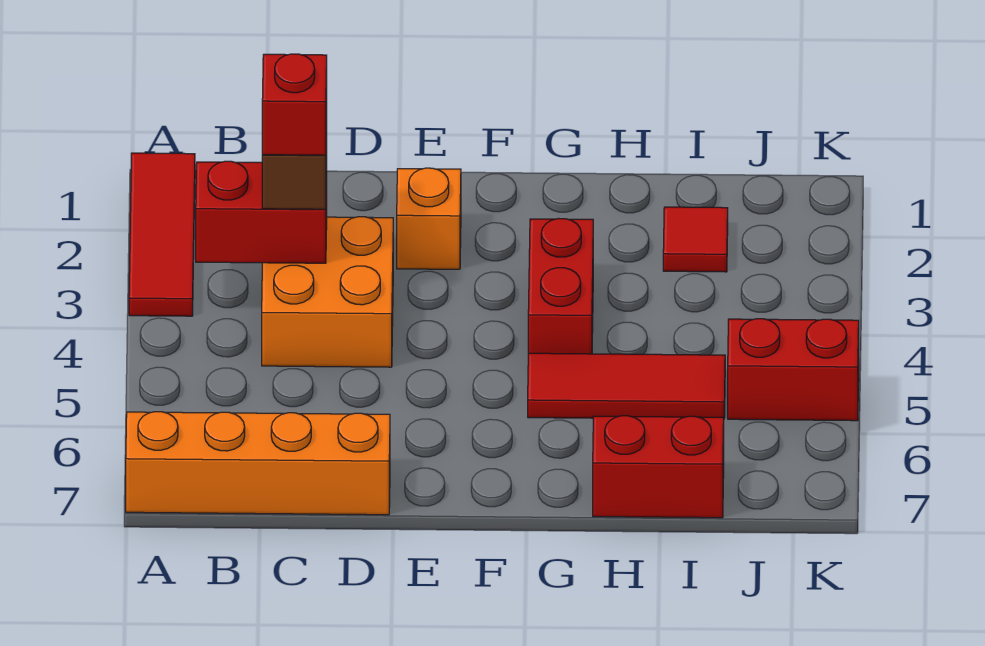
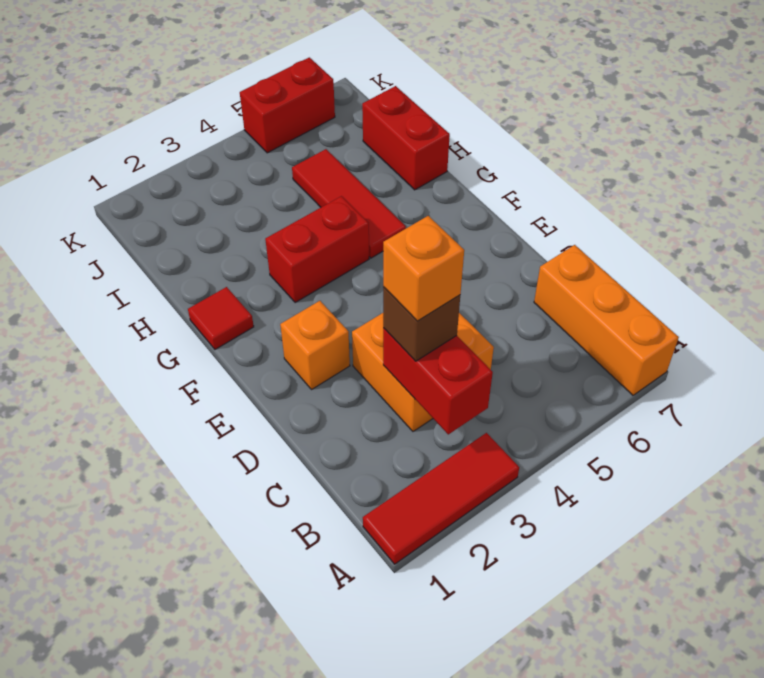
orange brick A7:D7 level 1 -> orange brick A7:C7 level 1
red brick C3 level 4 -> orange brick C3 level 4
red tile I2 level 1 -> red tile G1 level 1
red brick J5:K5 level 1 -> red brick K5:K6 level 1

